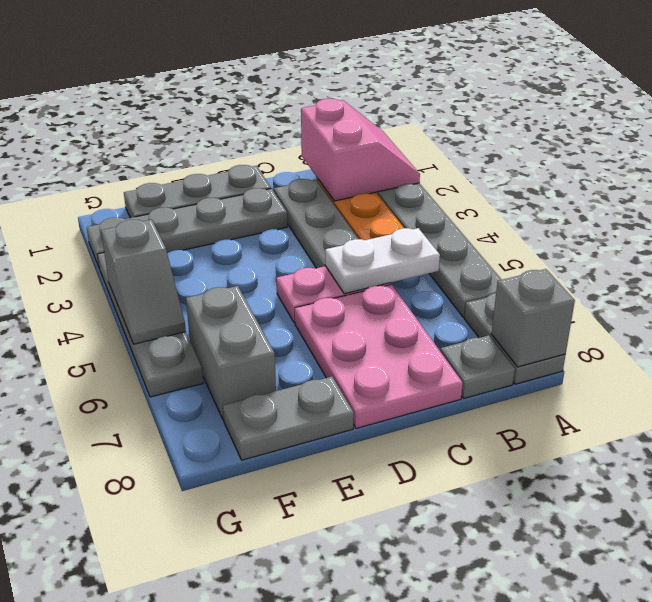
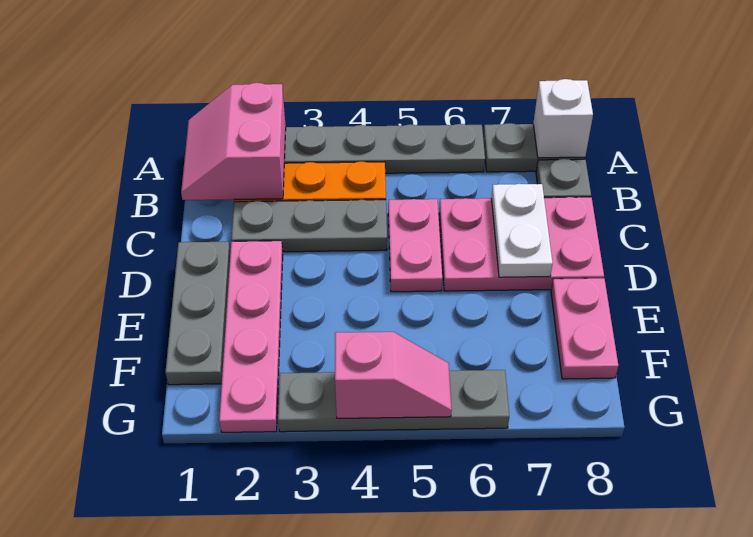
pink slope A1:B2 level 2 top B -> pink slope A1:B2 level 2 top 2
grey brick A8 level 2 -> white brick A8 level 2
white plate B5:C5 level 2 -> white plate C7:D7 level 2
grey plate D2:G2 level 1 -> pink plate D2:G2 level 1
grey plate E8:F8 level 1 -> pink plate E8:F8 level 1
grey brick F6:F7 level 1 -> none
grey slope G4:G5 level 2 top 4 -> pink slope G4:G5 level 2 top 4

